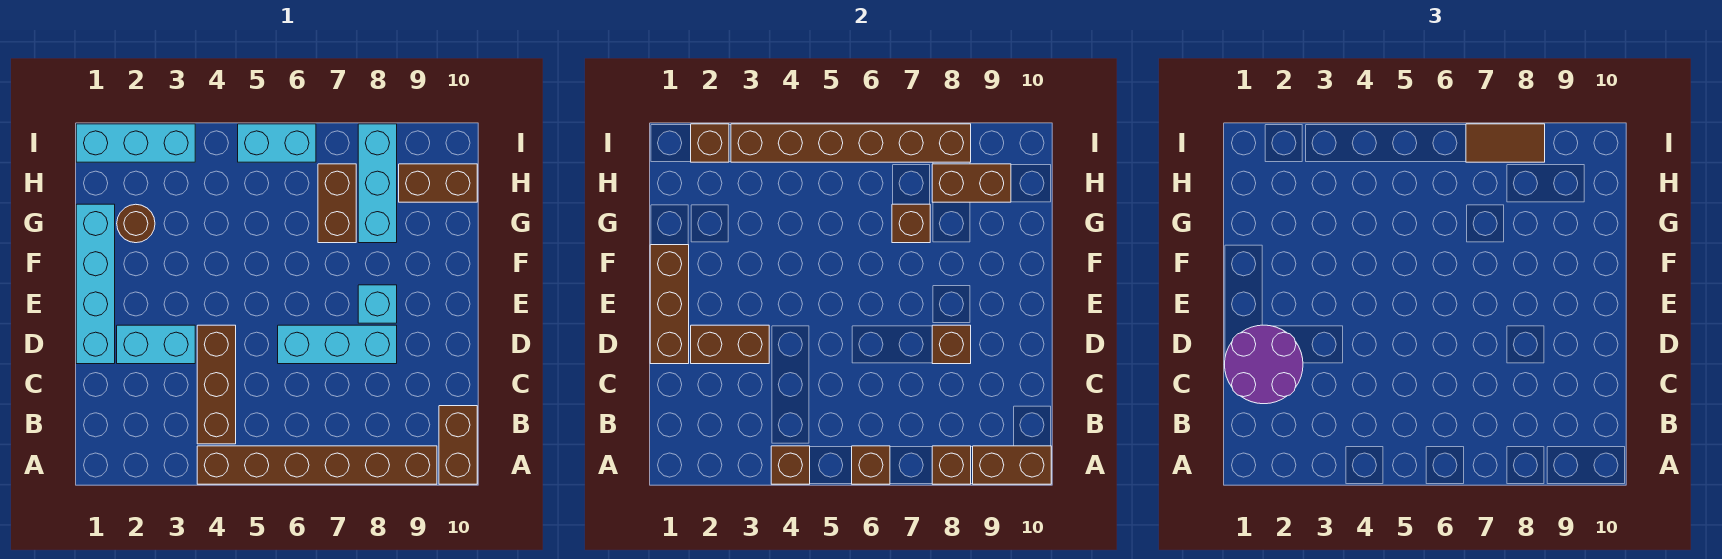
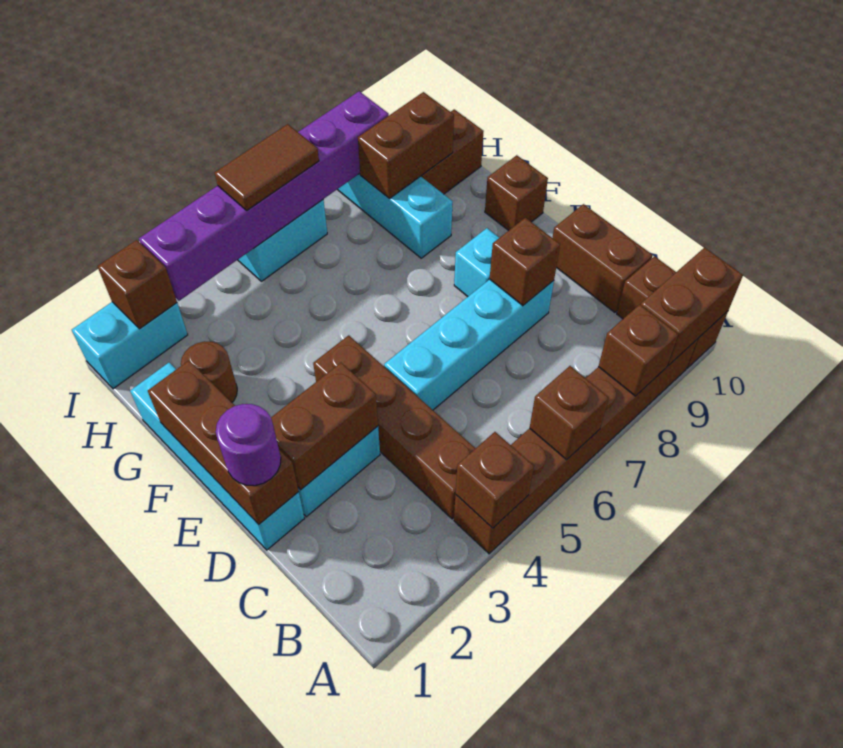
brown brick B4:D4 level 1 -> brown brick B4:E4 level 1
purple round brick C1:D2 level 3 -> purple round brick D1 level 3
cyan brick D6:D8 level 1 -> cyan brick D5:D8 level 1
brown brick G7:H7 level 1 -> brown brick C10:D10 level 1
brown brick G7 level 2 -> brown brick F10 level 1
cyan brick I1:I3 level 1 -> cyan brick I1:I2 level 1
brown brick I3:I8 level 2 -> purple brick I3:I8 level 2
brown tile I7:I8 level 3 -> brown tile I5:I6 level 3

